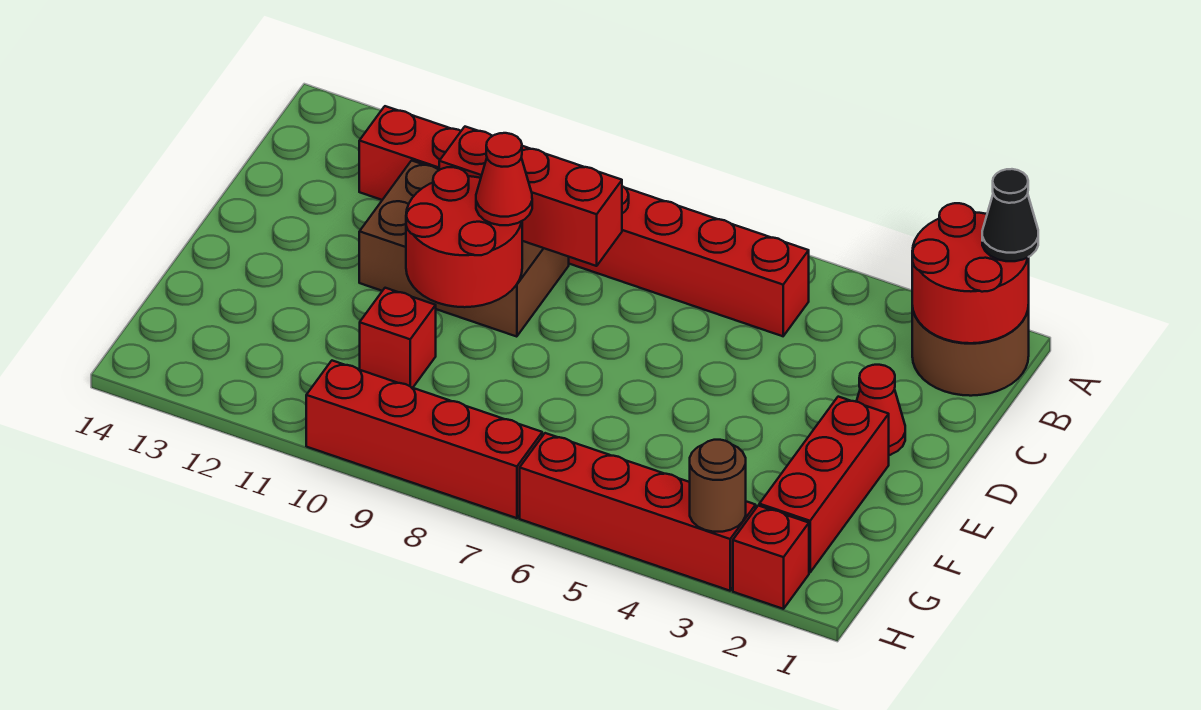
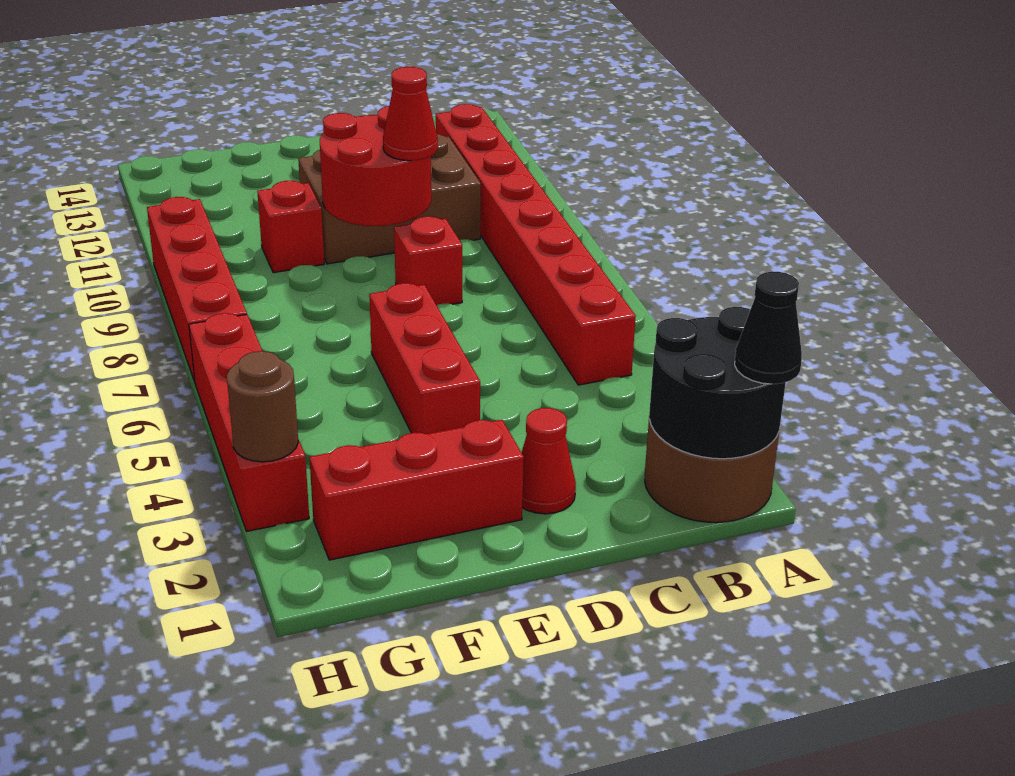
red round brick A1:B2 level 2 -> black round brick A1:B2 level 2
red brick C8:C10 level 2 -> red brick E4:E6 level 1
brown brick C9:D11 level 1 -> brown brick C10:E11 level 1
red brick H2 level 1 -> red brick D8 level 1

